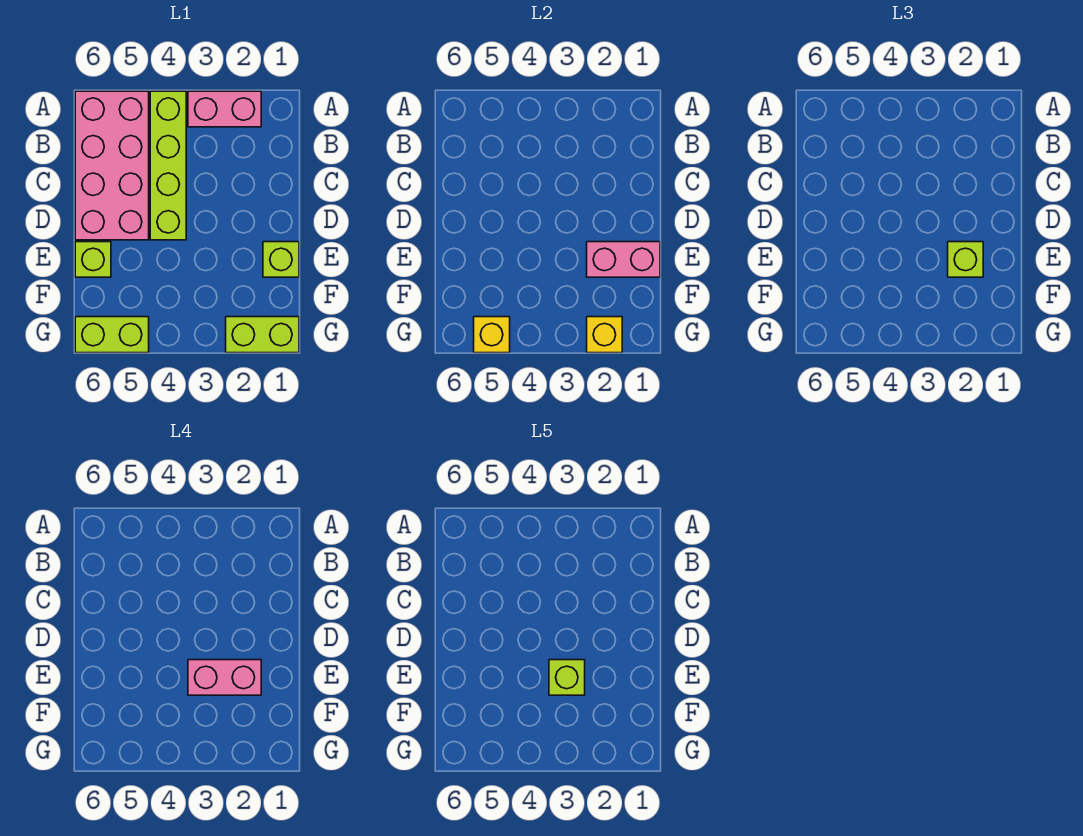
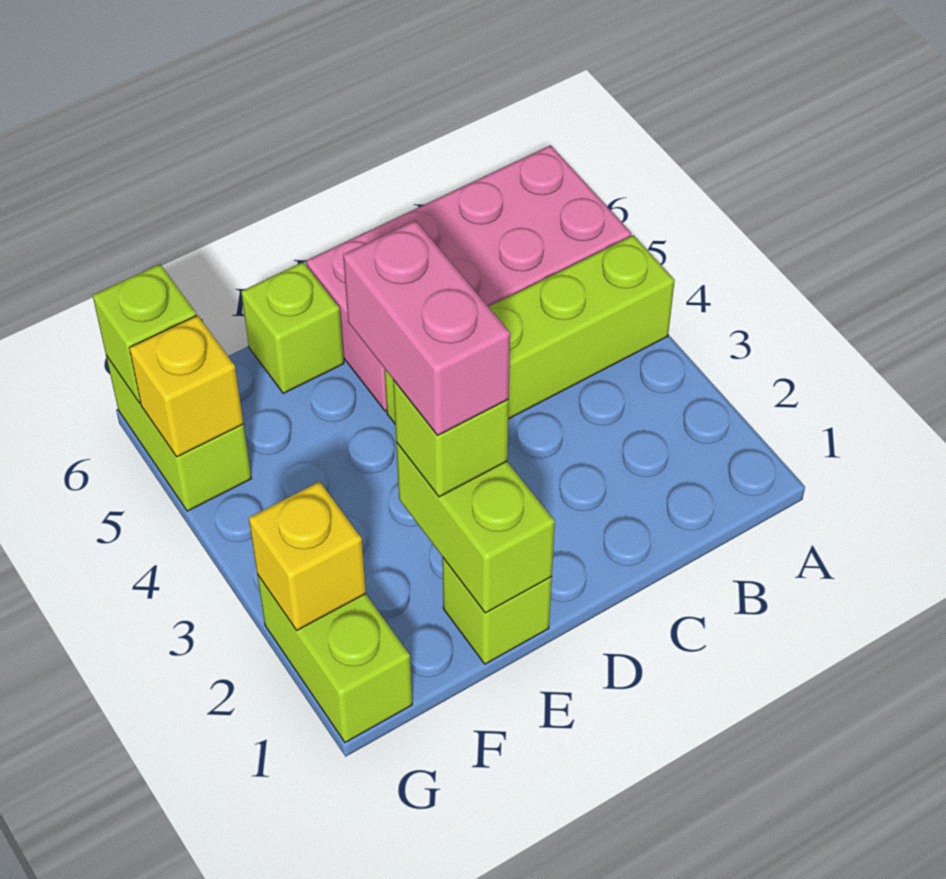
pink brick A2:A3 level 1 -> none
pink brick E1:E2 level 2 -> lime brick E1:E2 level 2
lime brick E3 level 5 -> lime brick G6 level 2

